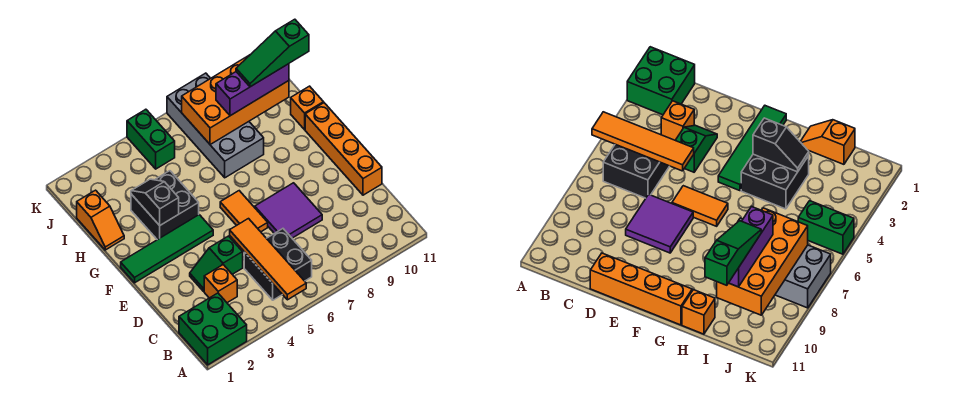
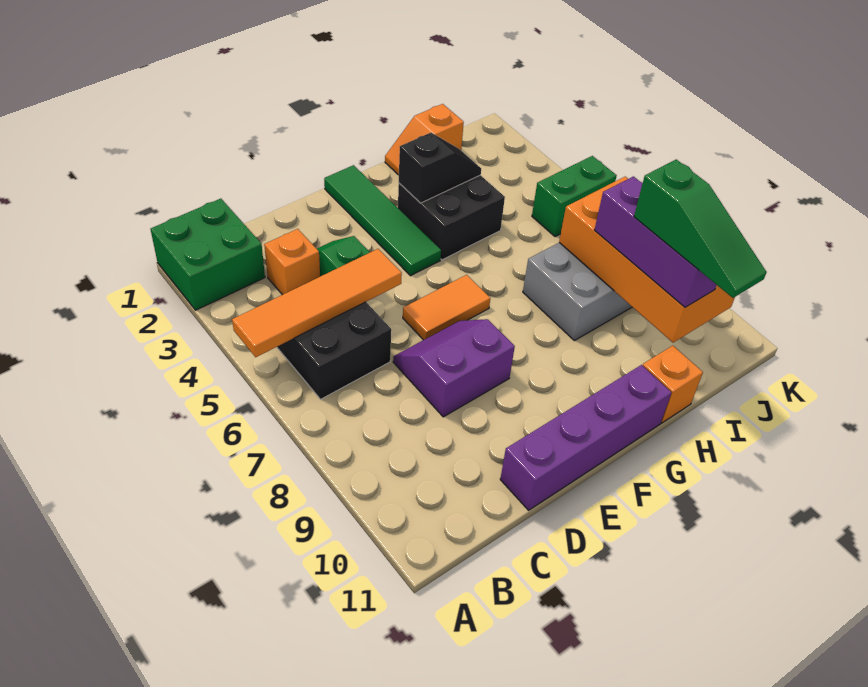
purple tile D7:E8 level 1 -> purple slope D7:E8 level 1 top 8
orange brick D11:G11 level 1 -> purple brick D11:G11 level 1
green slope I9:I11 level 4 top 11 -> green slope I9:I11 level 4 top 9

